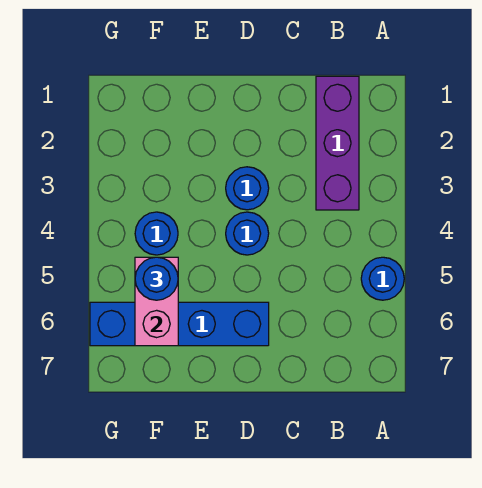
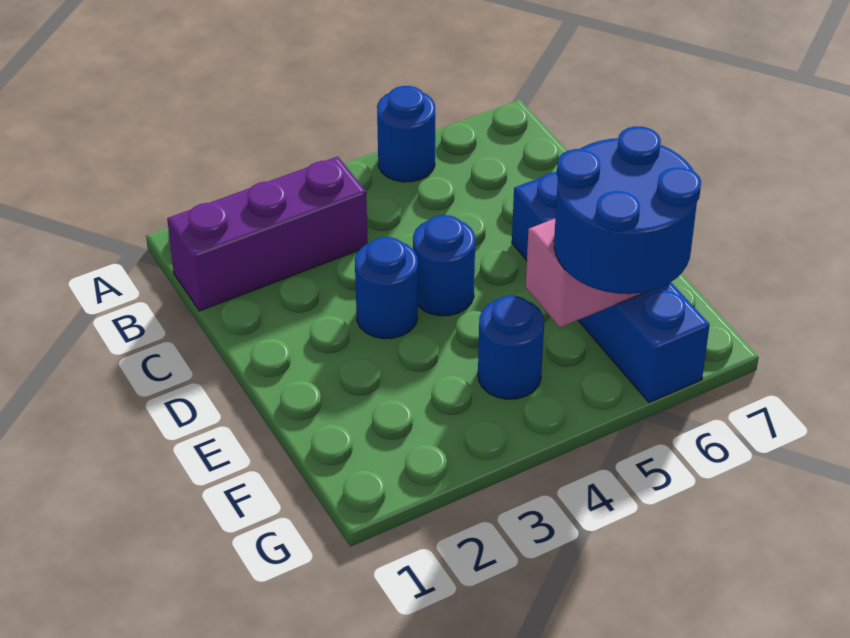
blue round brick F5 level 3 -> blue round brick F5:G6 level 3

